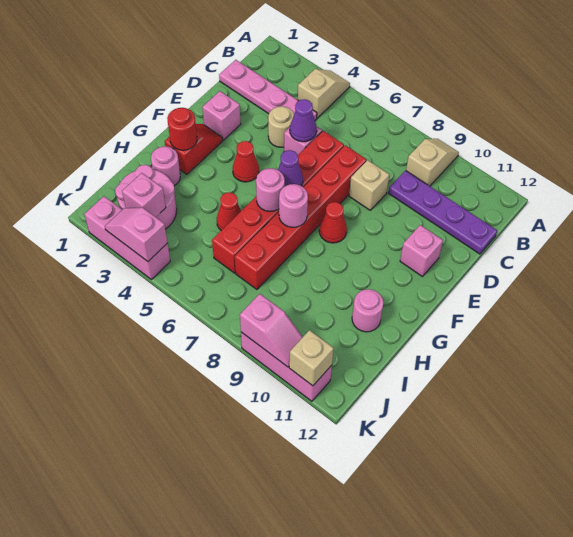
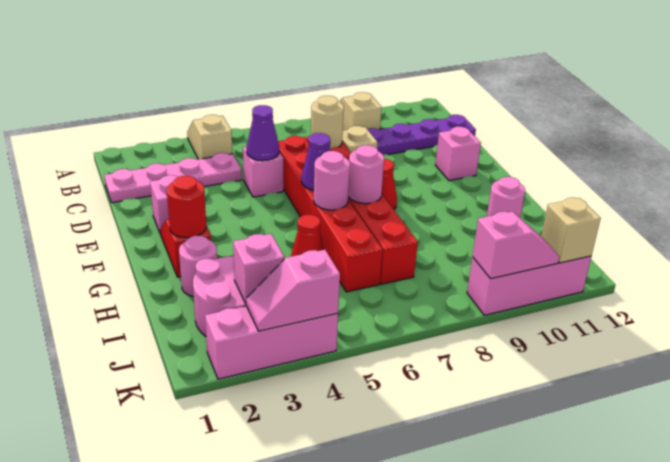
tan round brick D4 level 1 -> tan round brick D7 level 2
red cone F4 level 1 -> none

